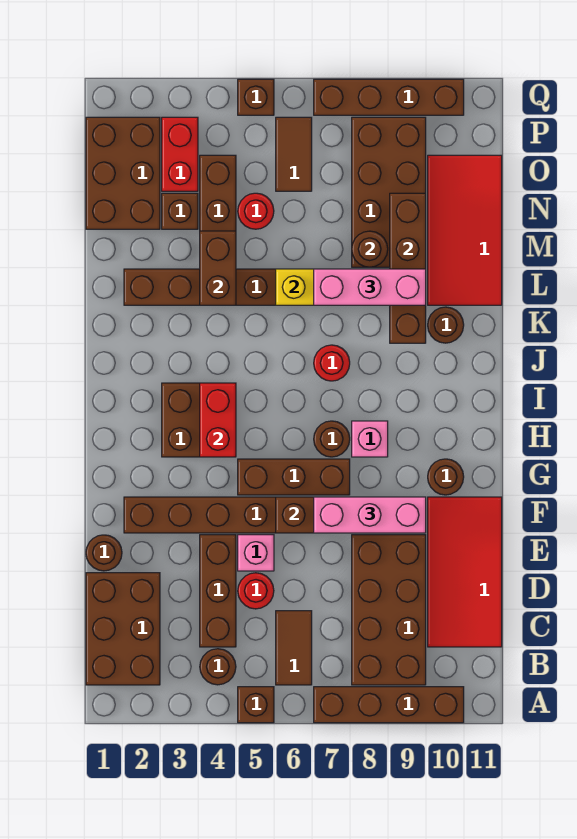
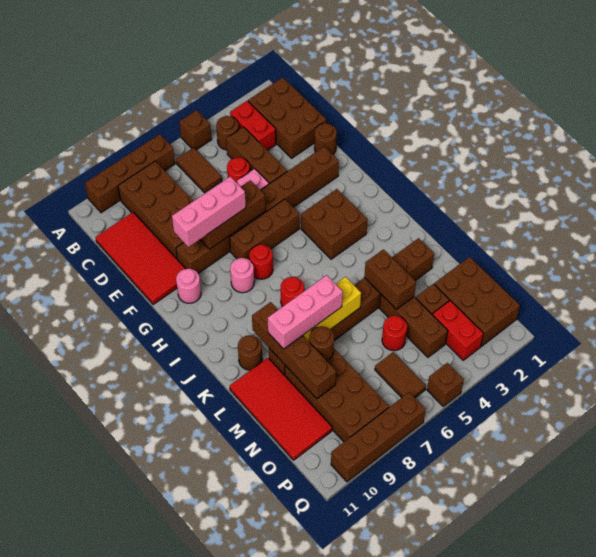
brown round brick G10 level 1 -> pink round brick G10 level 1
red brick H4:I4 level 2 -> red brick B3:C3 level 1
brown round brick H7 level 1 -> red round brick H7 level 1
pink brick H8 level 1 -> pink round brick H8 level 1

